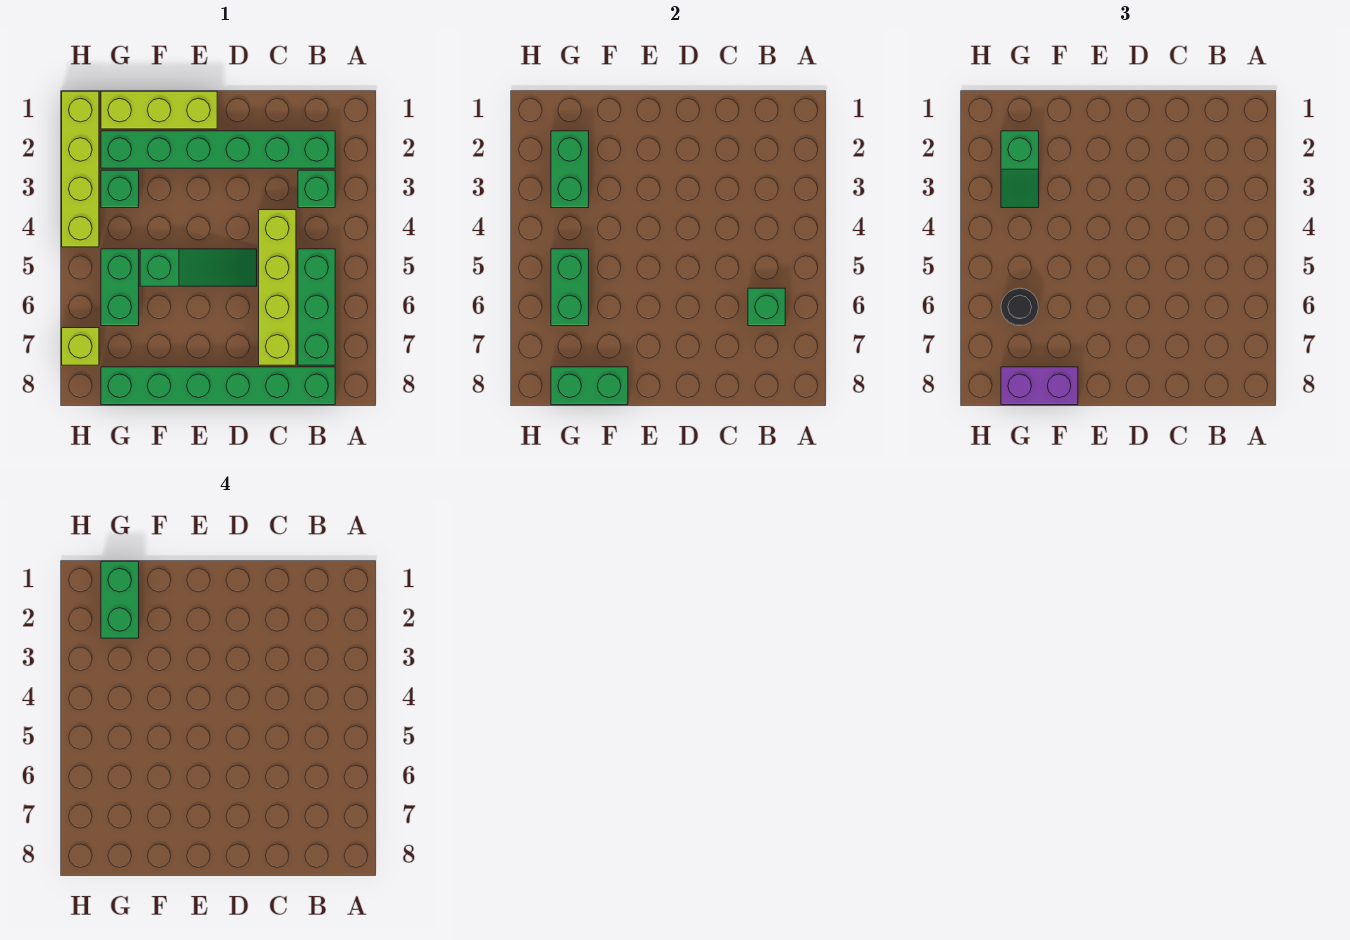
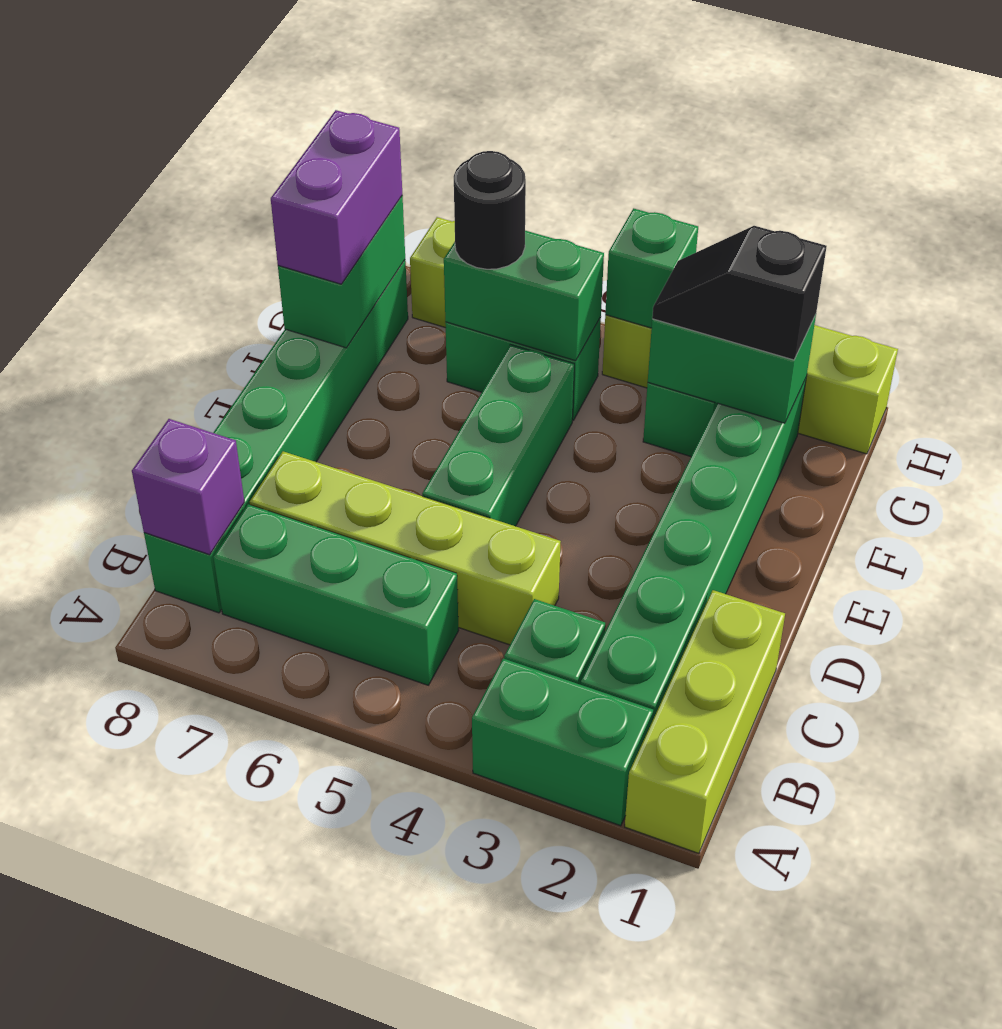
green brick B6 level 2 -> green brick H4 level 2
none -> purple brick B8 level 2
green slope D5:F5 level 1 top F -> green brick D5:F5 level 1
lime brick E1:G1 level 1 -> lime brick A1:C1 level 1
green brick G1:G2 level 4 -> green brick A2:A3 level 1
green slope G2:G3 level 3 top 2 -> black slope G2:G3 level 3 top 2

